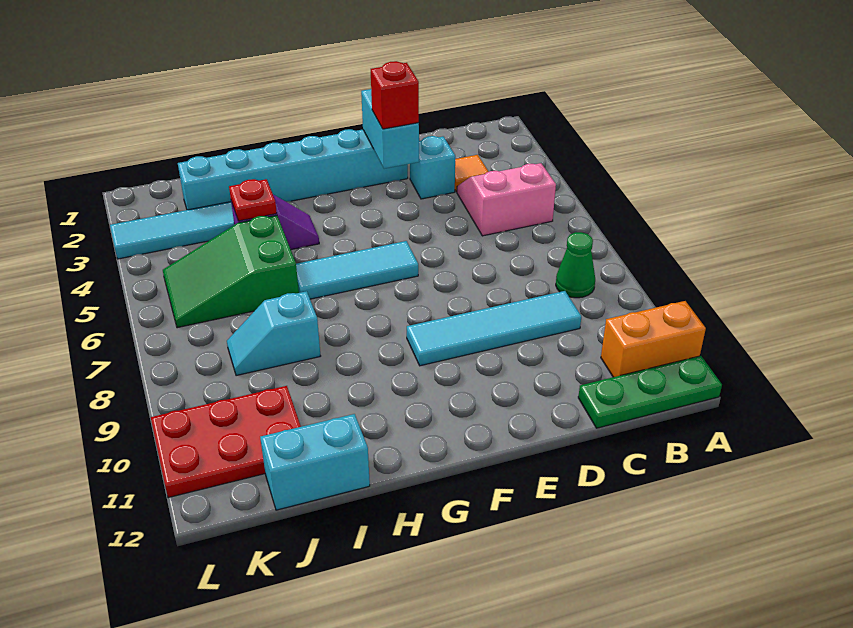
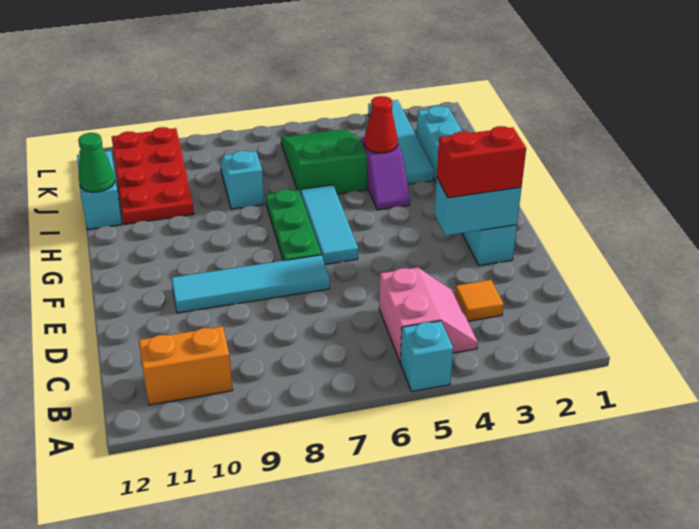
orange brick A11:B11 level 1 -> orange brick B10:B11 level 1
green plate A12:C12 level 1 -> green plate F7:H7 level 1
green cone B8 level 1 -> green cone I12 level 2
cyan tile C9:F9 level 1 -> cyan tile E7:E10 level 1
cyan brick D3 level 1 -> cyan brick A5 level 1
red brick E3 level 3 -> red brick E2:E3 level 3
red plate I4 level 2 -> red cone I4 level 2
red plate J10:L11 level 1 -> red plate I10:L11 level 1

